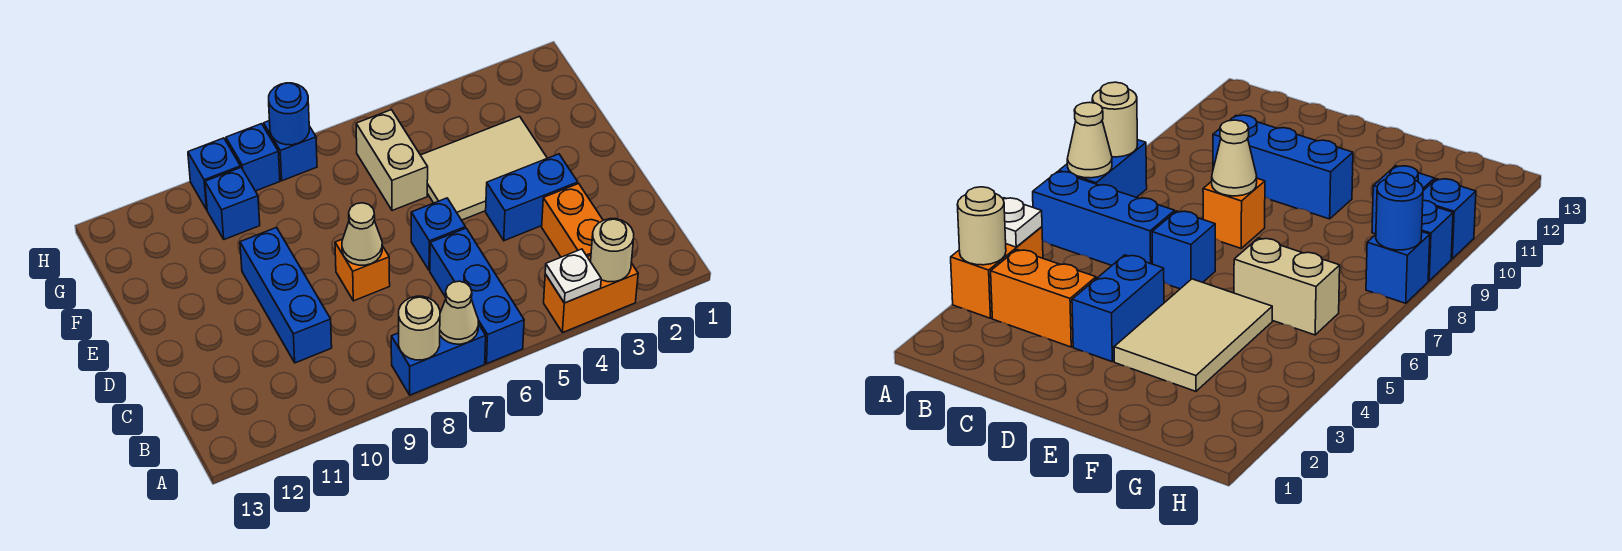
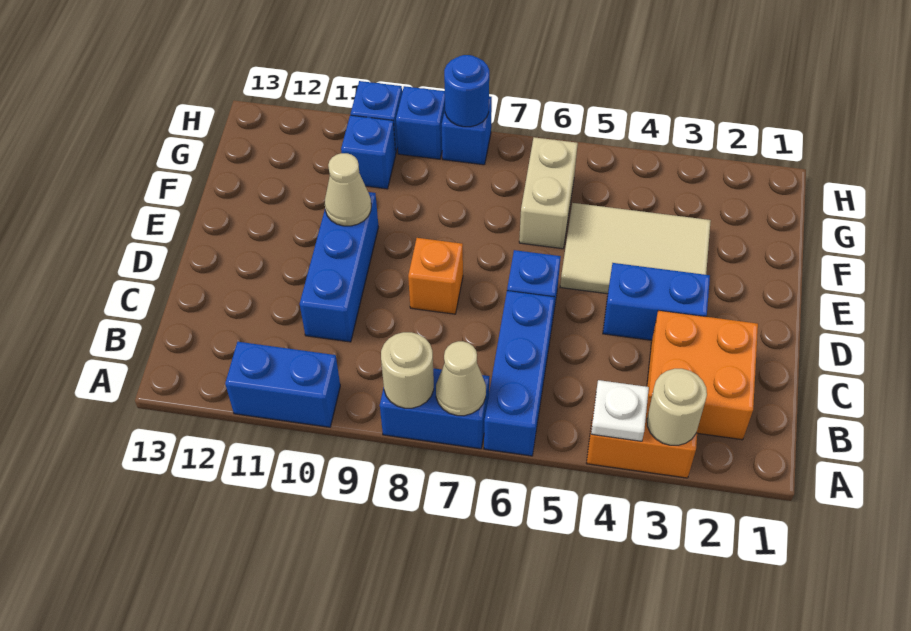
none -> blue brick A10:A11 level 1
orange brick B3:C3 level 1 -> orange brick B2:C3 level 1
tan cone D8 level 2 -> tan cone E10 level 2

